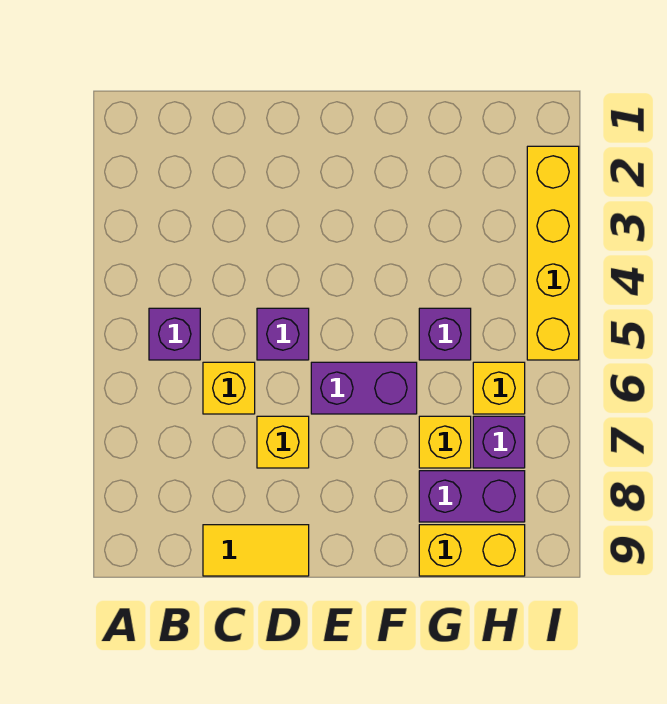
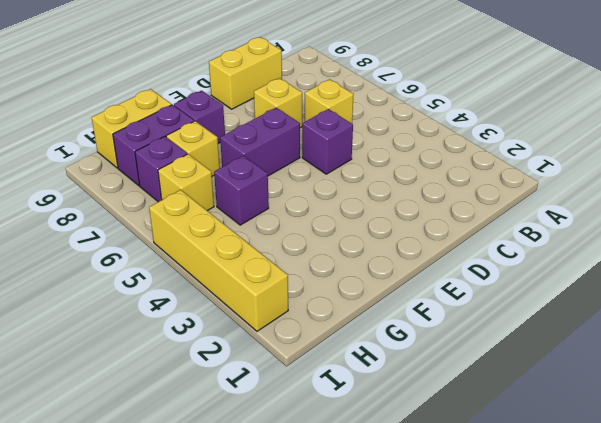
purple brick B5 level 1 -> purple brick F8 level 1
yellow tile C9:D9 level 1 -> yellow brick C9:D9 level 1

